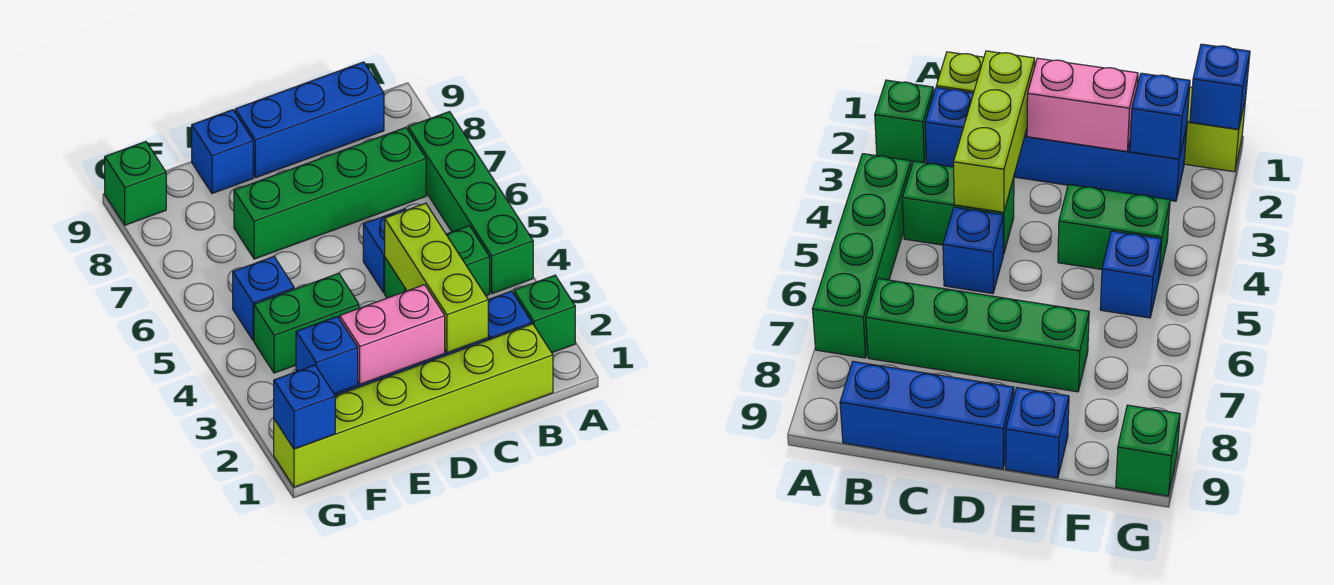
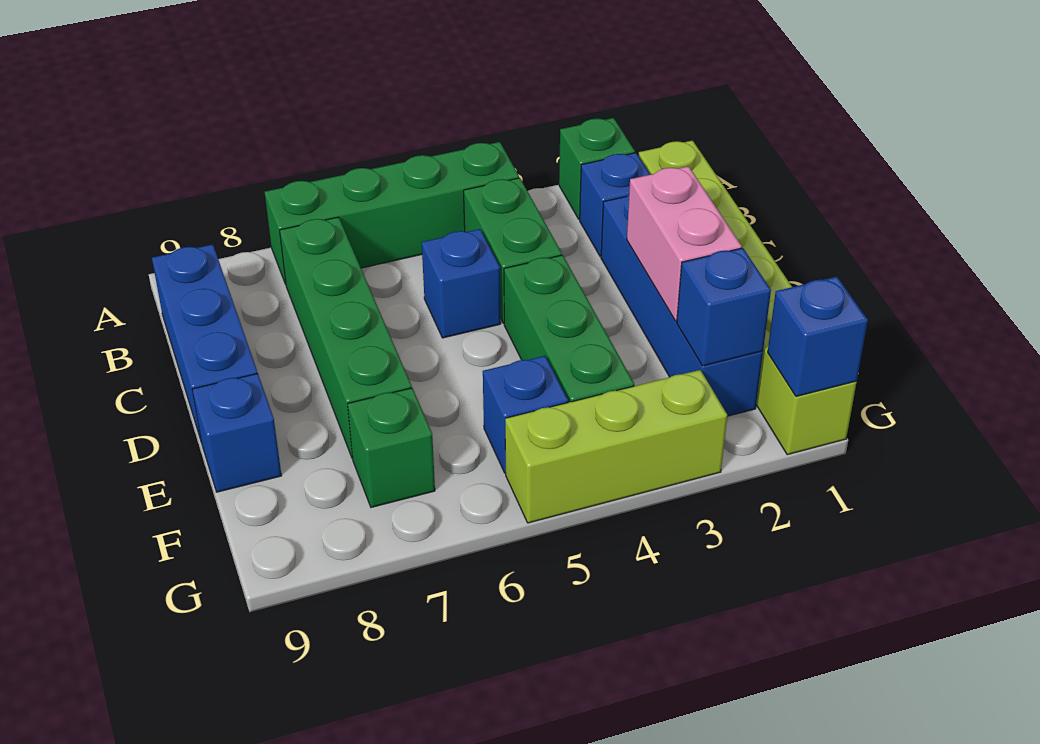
lime brick C2:C4 level 2 -> lime brick G3:G5 level 1
green brick E4:F4 level 1 -> green brick D4:F4 level 1
green brick G9 level 1 -> green brick F7 level 1

